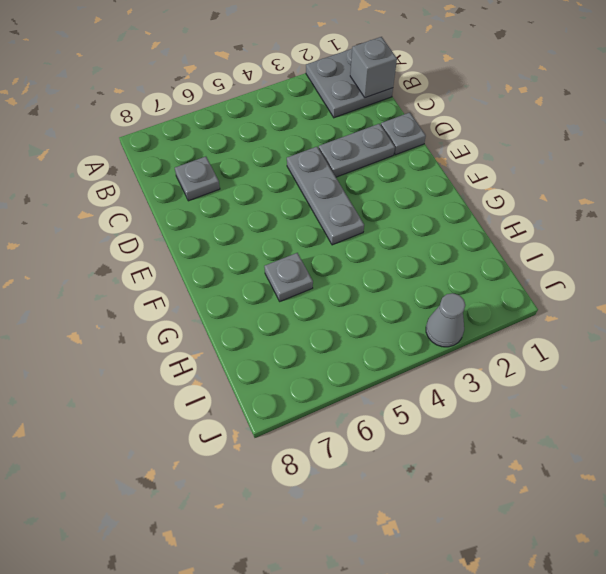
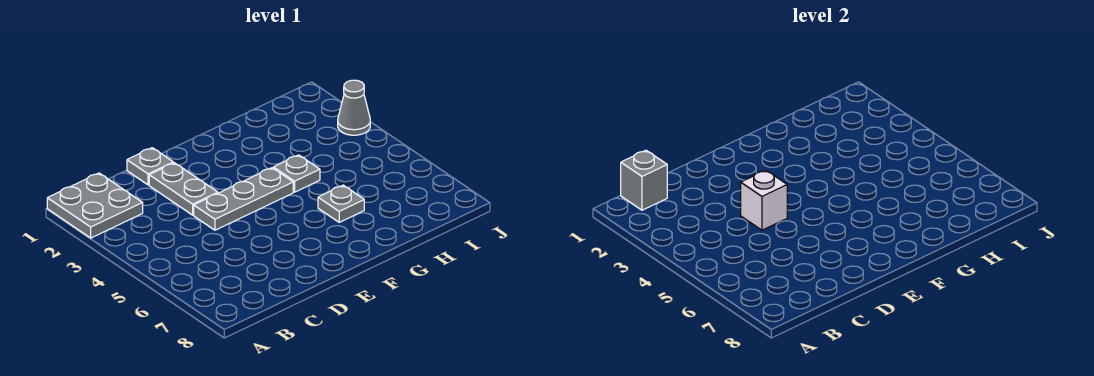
grey plate C7 level 1 -> grey plate G4 level 1
none -> white brick D4 level 2

